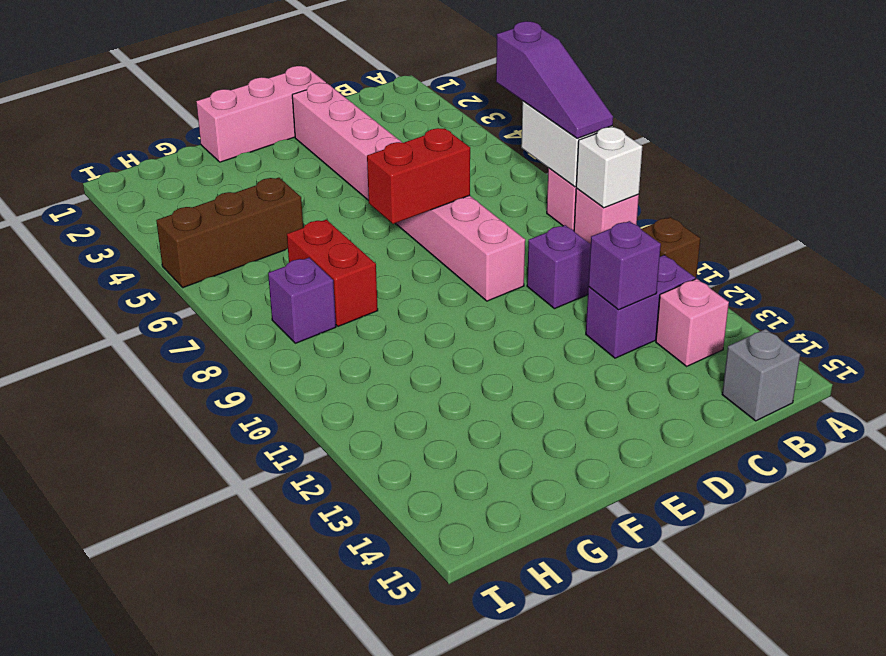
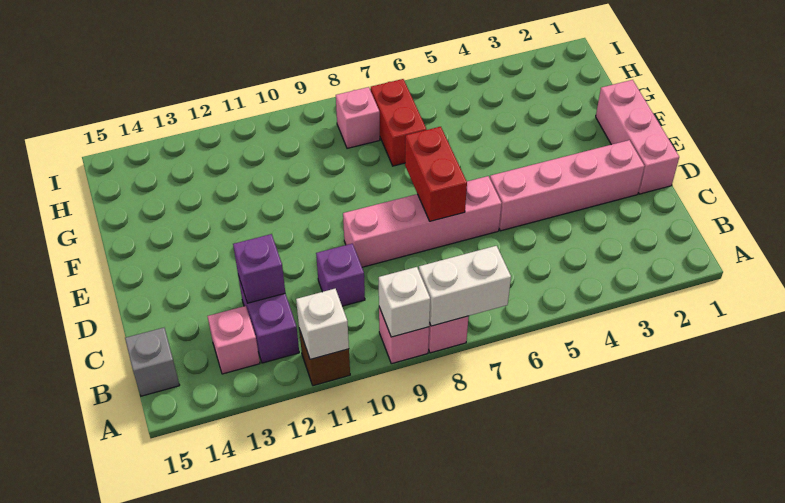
purple slope A6:A8 level 3 top 6 -> none
none -> white brick A11 level 2
brown brick G5:I5 level 1 -> none
red brick G7:G8 level 1 -> red brick G7:H7 level 1
purple brick H8 level 1 -> pink brick H8 level 1

